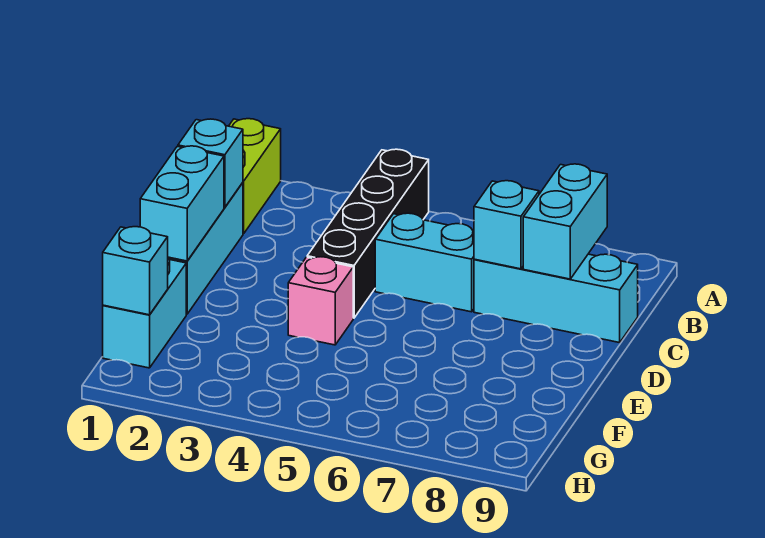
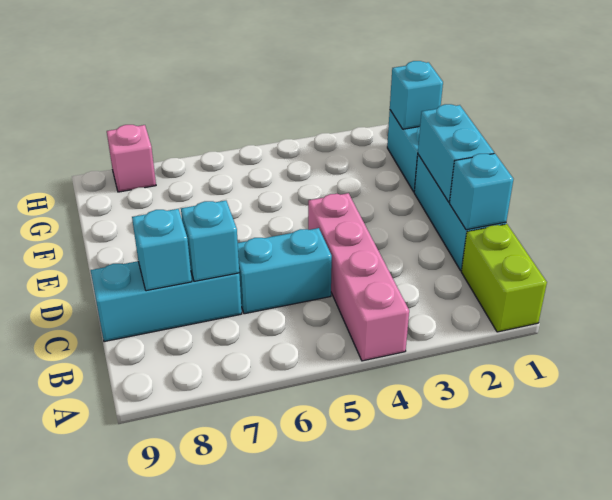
black brick A4:D4 level 1 -> pink brick A4:D4 level 1
cyan brick B8:C8 level 2 -> cyan brick C8 level 2
pink brick E4 level 1 -> pink brick H8 level 1

